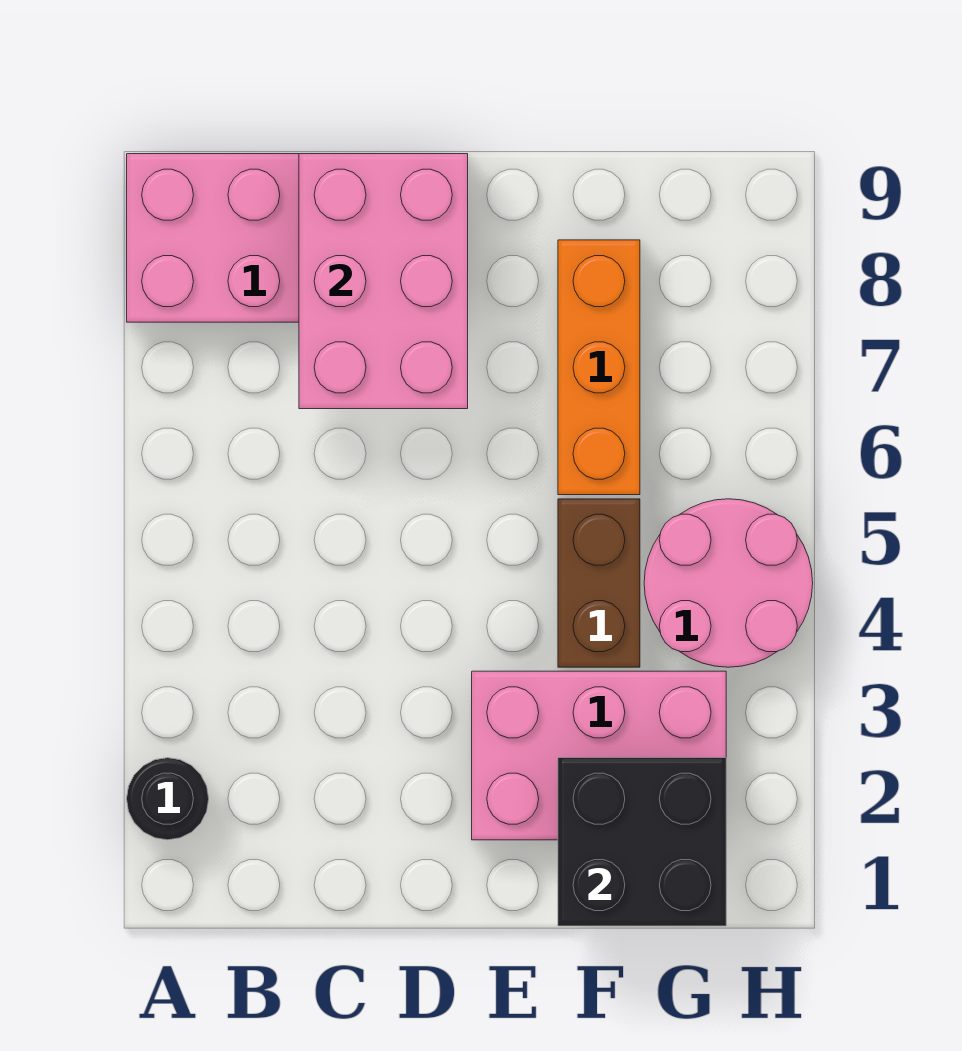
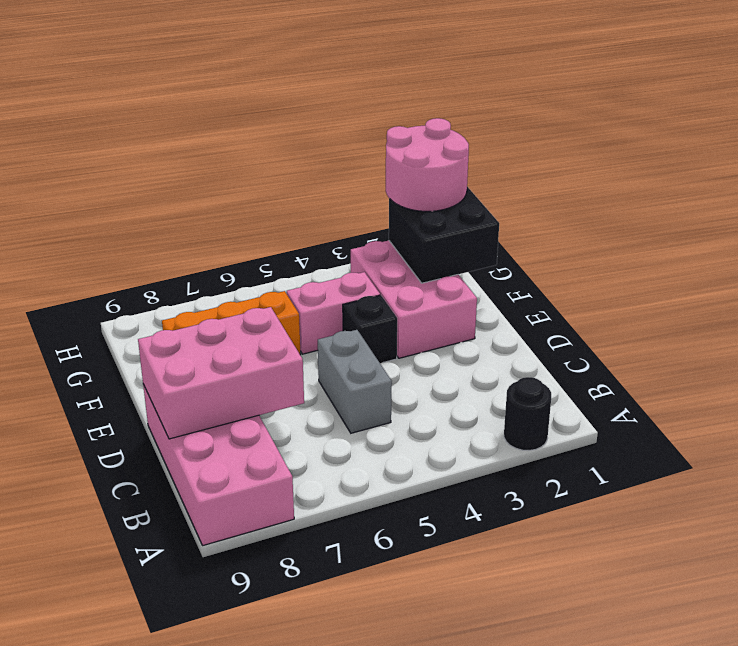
none -> grey brick C5:D5 level 1
none -> black brick E4 level 1
brown brick F4:F5 level 1 -> pink brick F4:F5 level 1
pink round brick G4:H5 level 1 -> pink round brick G1:H2 level 3

